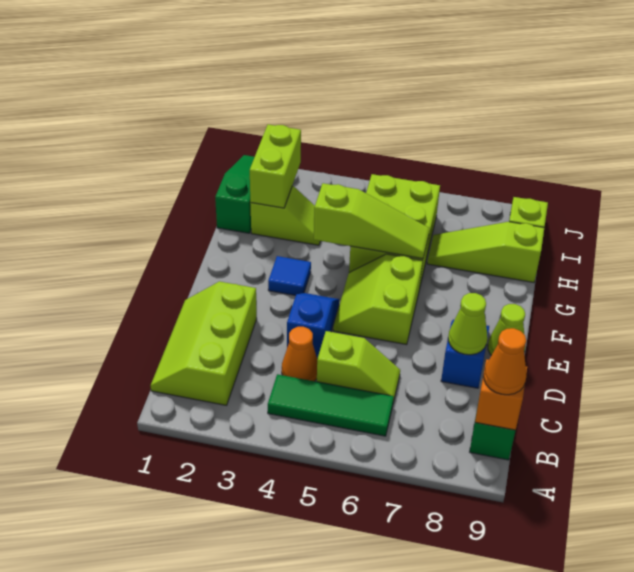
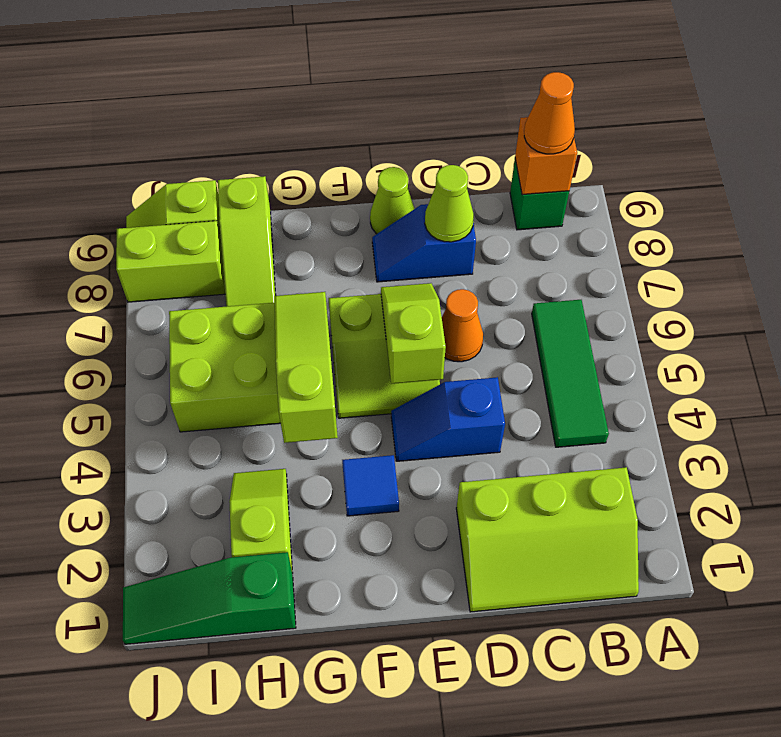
orange cone C4 level 1 -> orange cone D6 level 1
lime slope C5:C6 level 1 top 5 -> lime slope E5:E6 level 2 top 5
lime brick H2:I2 level 2 -> lime brick I8:J8 level 1

